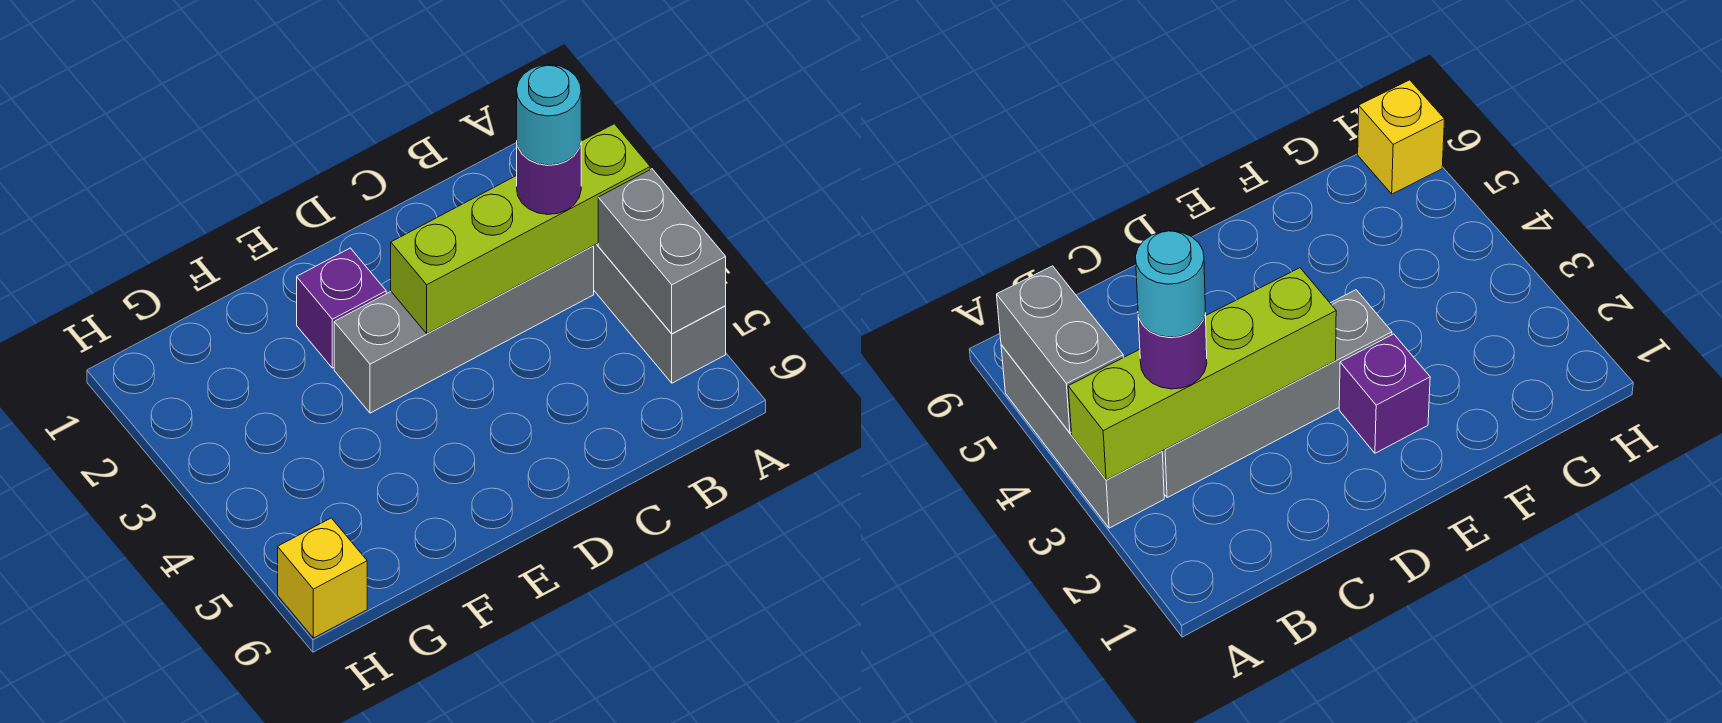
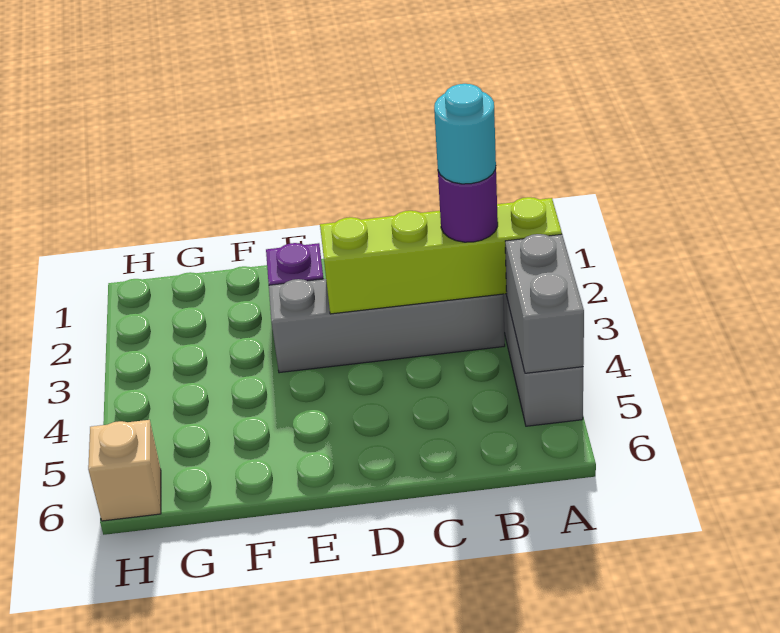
yellow brick H6 level 1 -> tan brick H6 level 1

